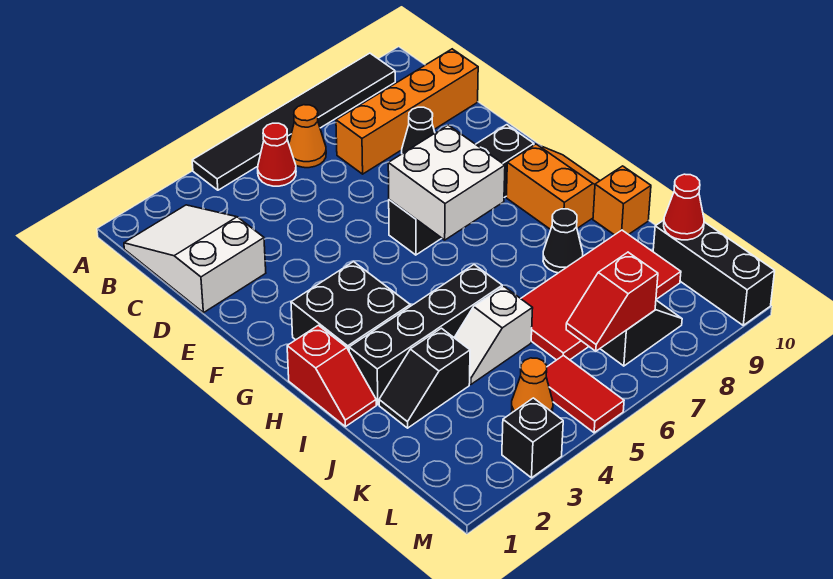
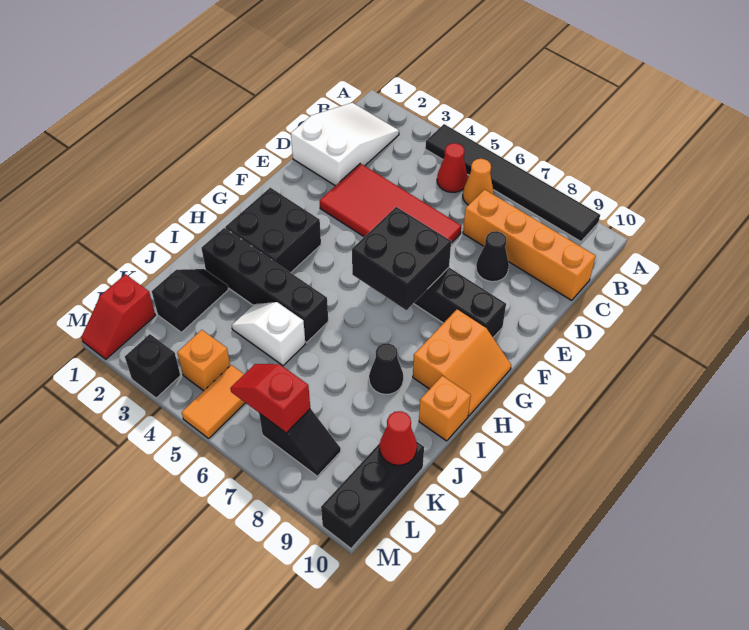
white brick F6:G7 level 2 -> black brick F6:G7 level 2
red slope H1:I1 level 1 top H -> red slope L1:M1 level 1 top L
black slope J2:J3 level 1 top 3 -> black slope J2:K2 level 1 top K
red tile J6:K9 level 1 -> red tile D3:E6 level 1
orange cone L4 level 1 -> orange brick L4 level 1
red tile L5:M5 level 1 -> orange tile L5:M5 level 1

